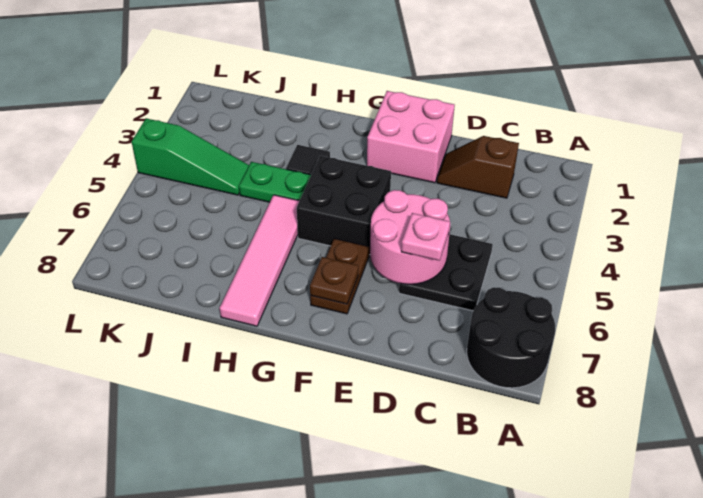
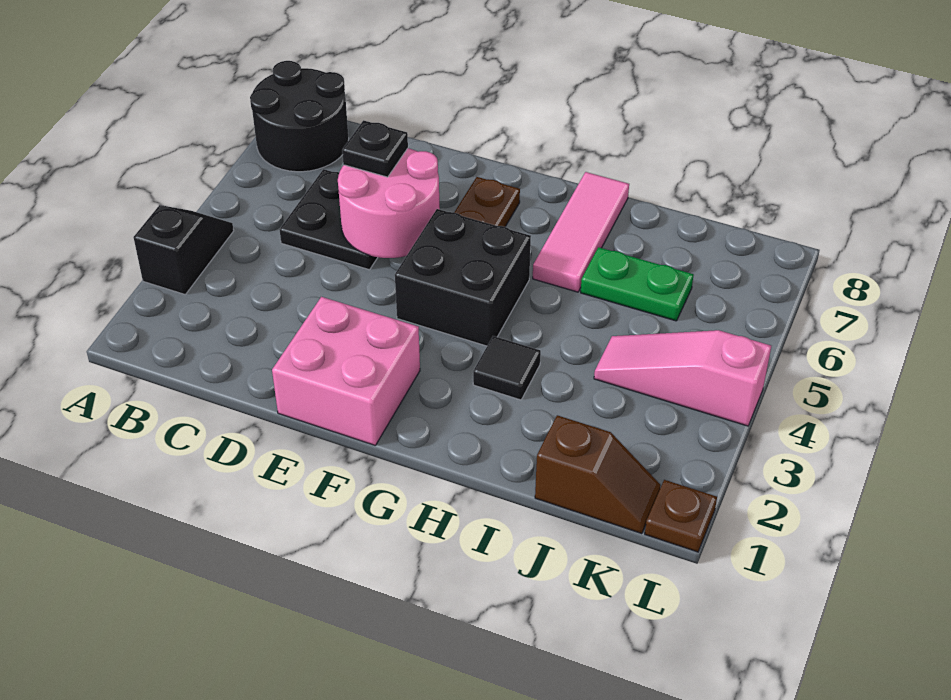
none -> black slope A3:A4 level 1 top 3
brown slope C2:D2 level 1 top C -> brown slope J1:K1 level 1 top J
pink plate D6 level 3 -> black plate D6 level 3
brown plate F7 level 2 -> brown plate L1 level 1
green plate H4:I4 level 1 -> green plate I6:J6 level 1
pink tile H5:H8 level 1 -> pink tile H6:H8 level 1
green slope J4:L4 level 1 top L -> pink slope J4:L4 level 1 top L

